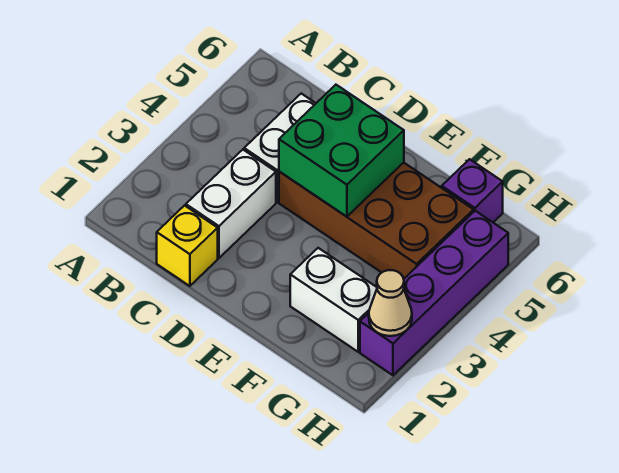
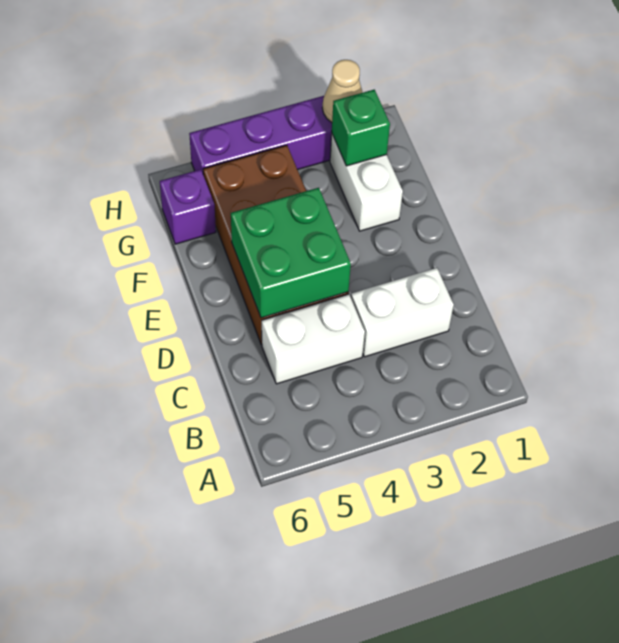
yellow brick C1 level 1 -> none
none -> green brick G2 level 2

